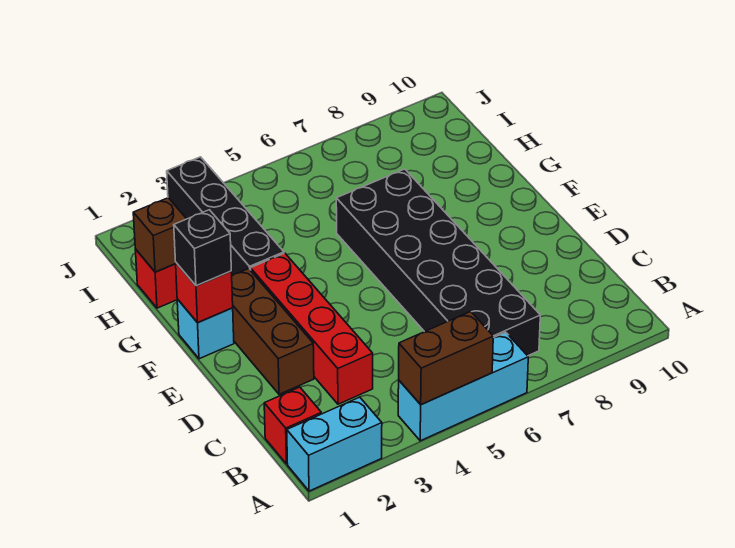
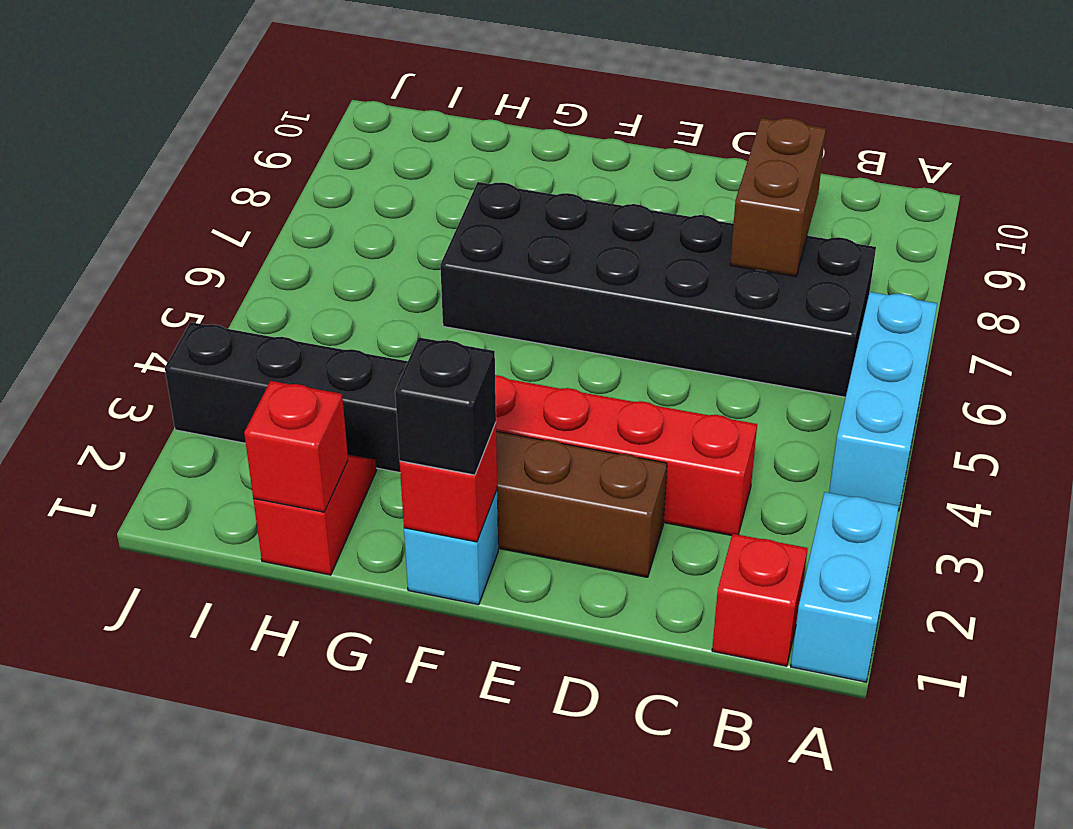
brown brick A4:A5 level 2 -> brown brick C7:C8 level 2
brown brick H1 level 2 -> red brick H1 level 2

